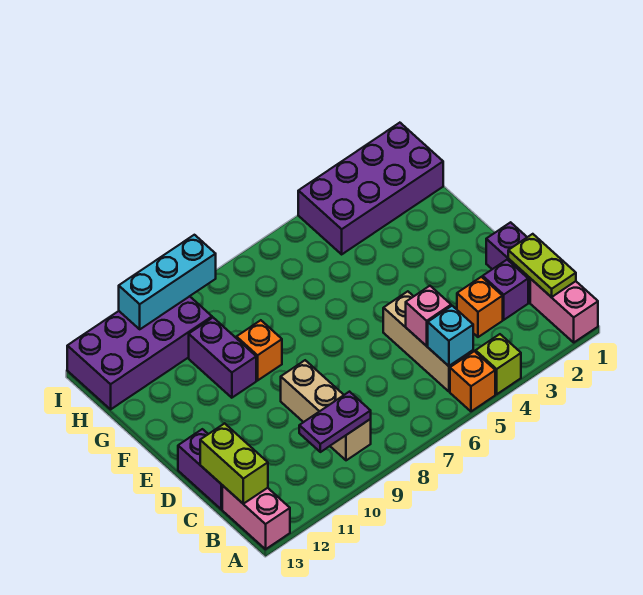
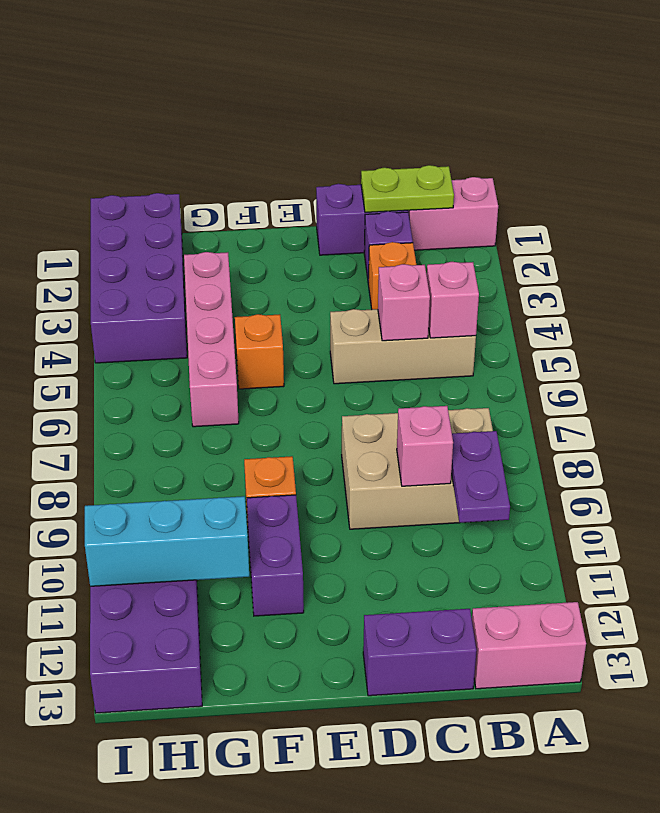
lime brick A4 level 1 -> none
orange brick A5 level 1 -> orange brick F5 level 1
cyan brick B5 level 2 -> pink brick B5 level 2
tan brick B9:D9 level 1 -> tan brick B8:D9 level 1
lime brick B13:C13 level 2 -> none
none -> pink brick C9 level 2
purple brick F10:G10 level 1 -> purple brick F10:F11 level 1
none -> pink brick G3:G6 level 1
cyan brick I9:I11 level 2 -> cyan brick G11:I11 level 2

